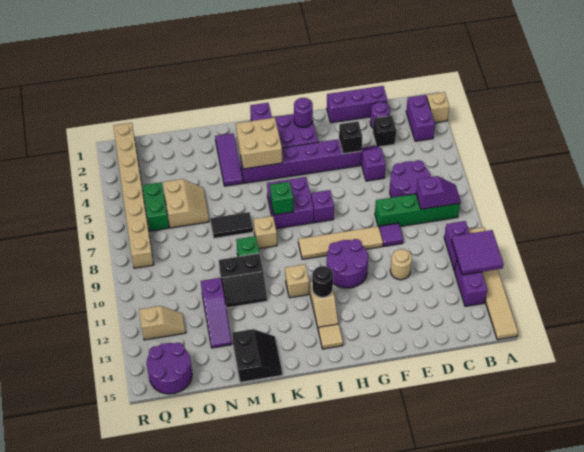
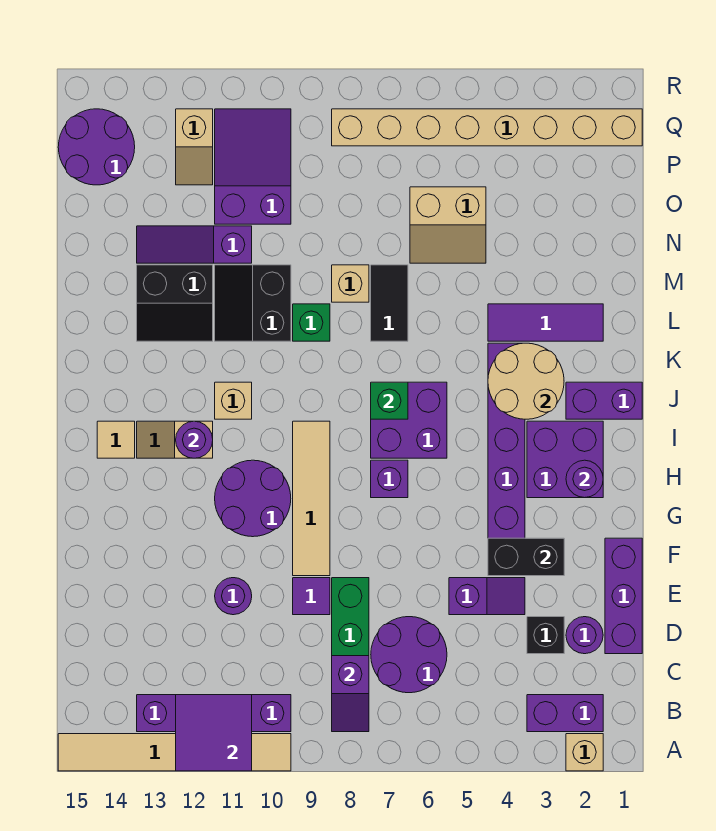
tan round brick E11 level 1 -> purple round brick E11 level 1
black brick F4 level 2 -> black brick F3:F4 level 2
black round brick I12 level 2 -> purple round brick I12 level 2
tan brick J3:K4 level 2 -> tan round brick J3:K4 level 2
tan brick K8 level 1 -> tan brick M8 level 1
black slope L14:M15 level 1 top M -> black slope L12:M13 level 1 top M
none -> purple slope O10:Q11 level 1 top O
green brick P5:P6 level 1 -> none

